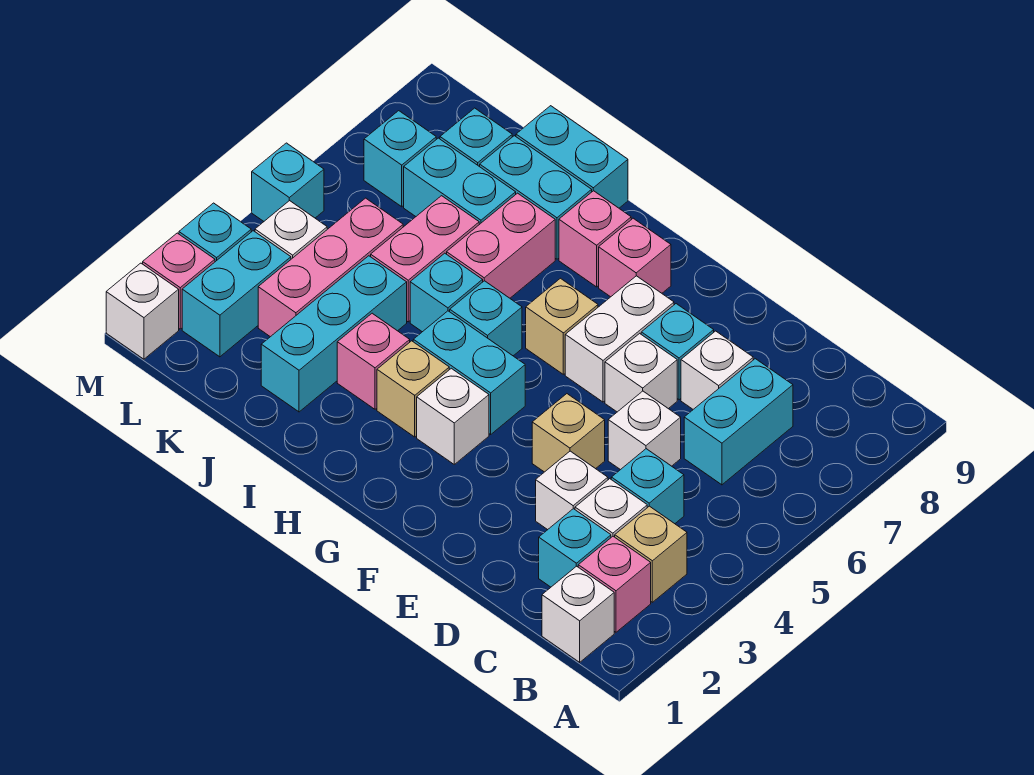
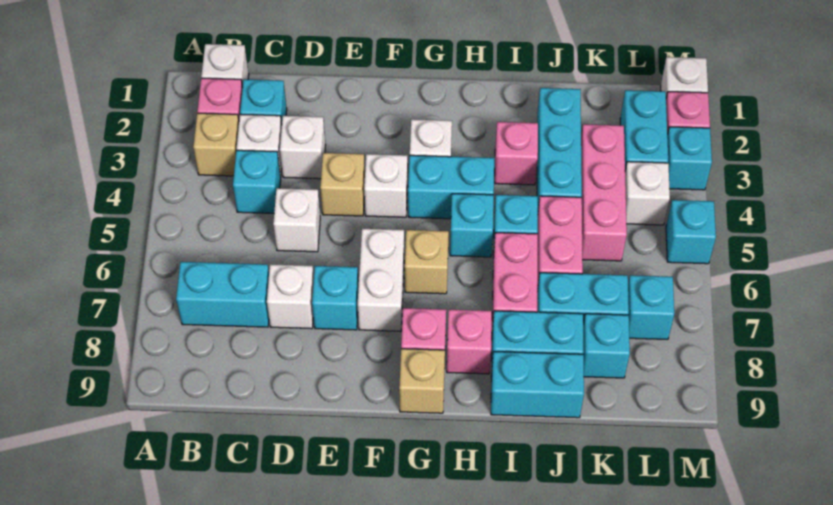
cyan brick C6:C7 level 1 -> cyan brick B7:C7 level 1
white brick E6 level 1 -> white brick F4 level 1
tan brick H3 level 1 -> tan brick G9 level 1

